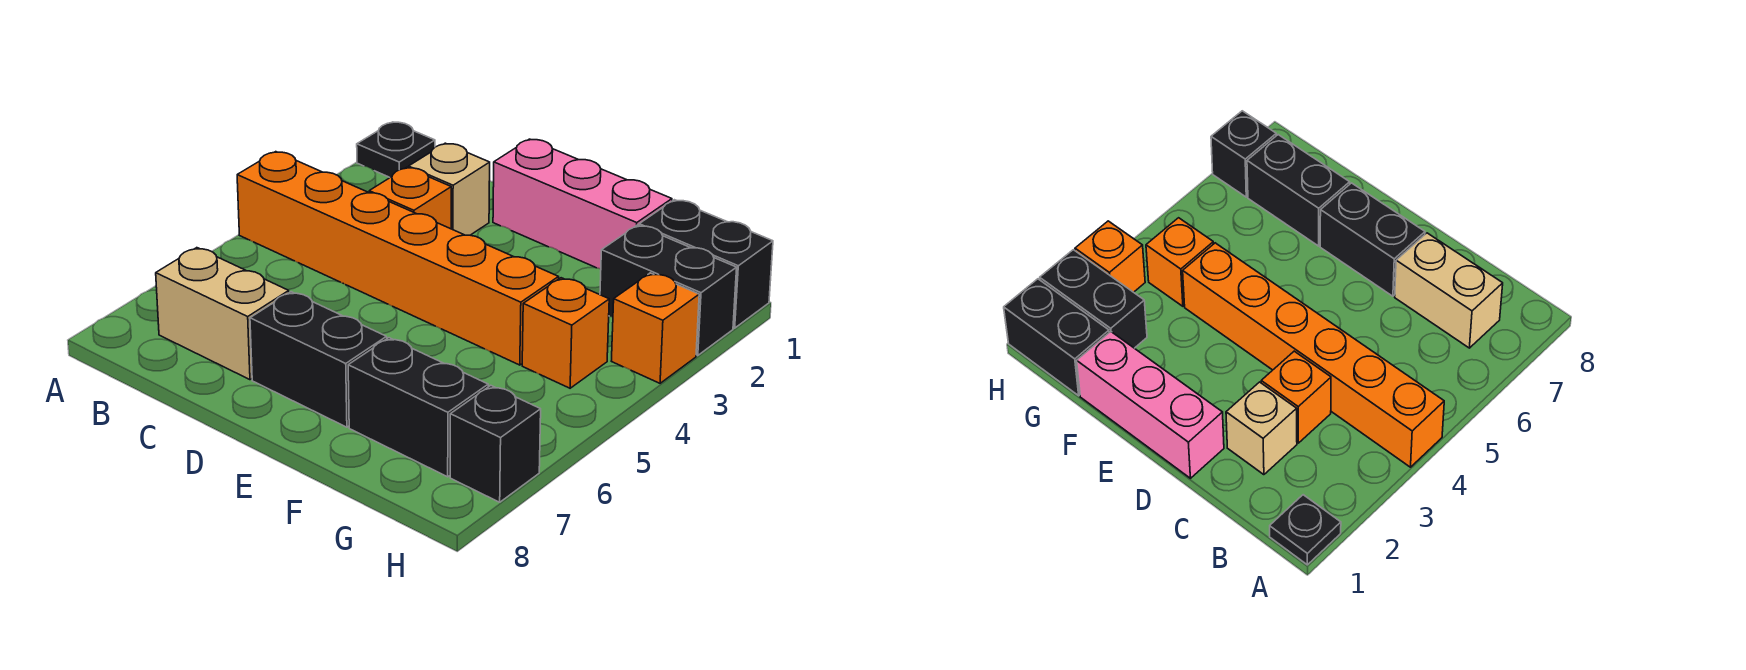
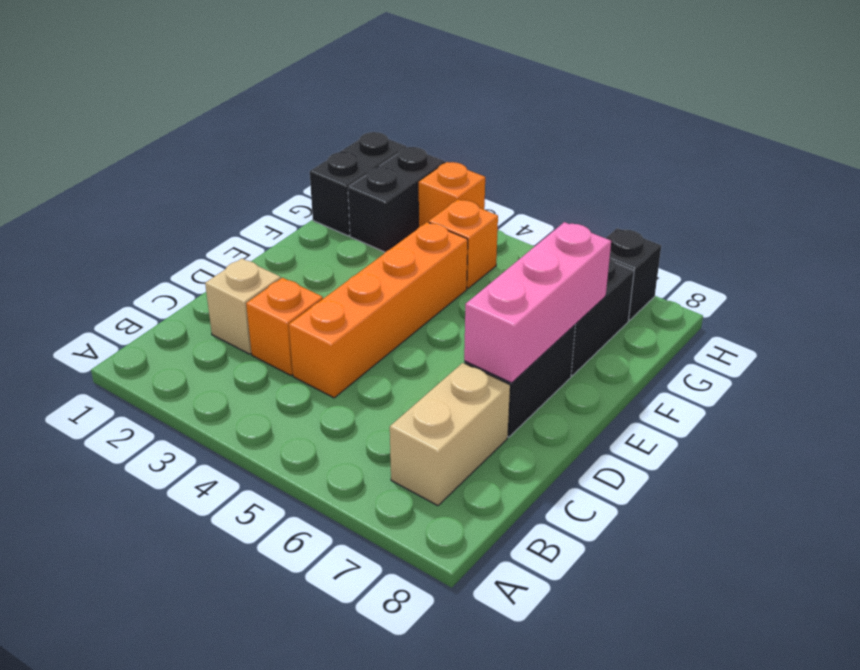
black plate A1 level 1 -> none
orange brick A4:F4 level 1 -> orange brick C4:F4 level 1
pink brick D1:F1 level 1 -> pink brick D7:F7 level 2

